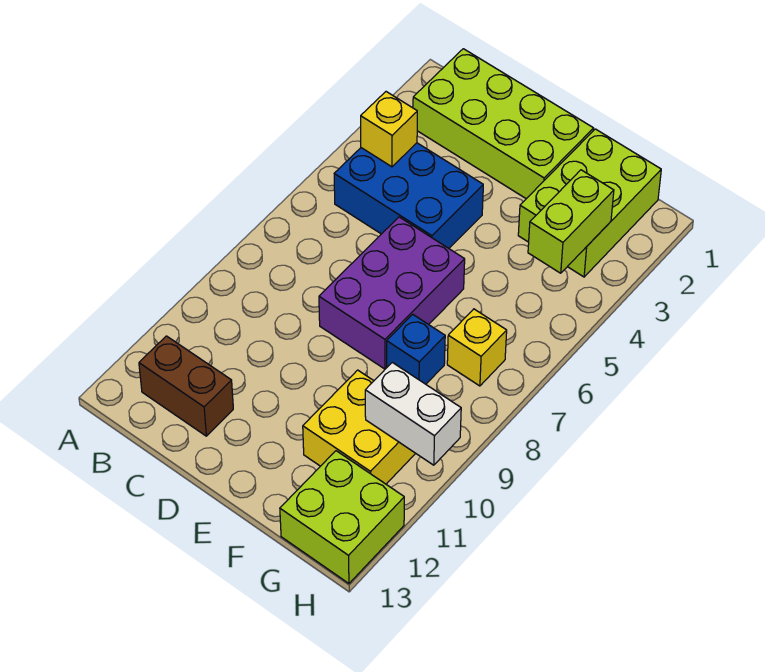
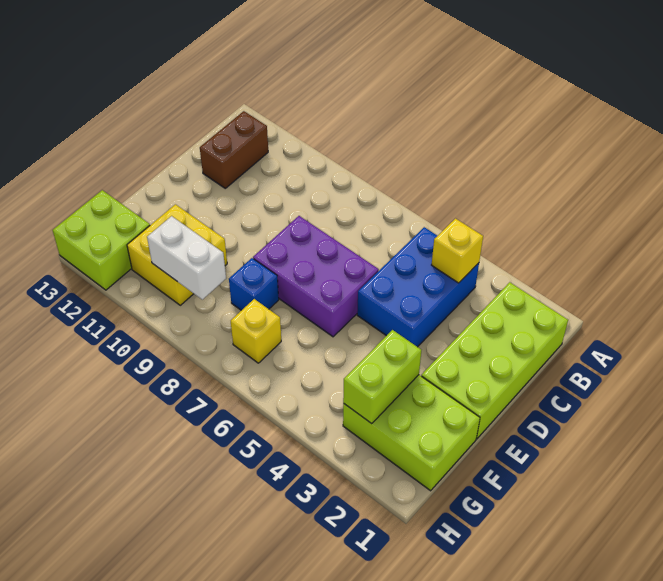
lime brick G3:G4 level 2 -> lime brick F3:G3 level 2
white brick G10:H10 level 2 -> white brick G9:G10 level 2

